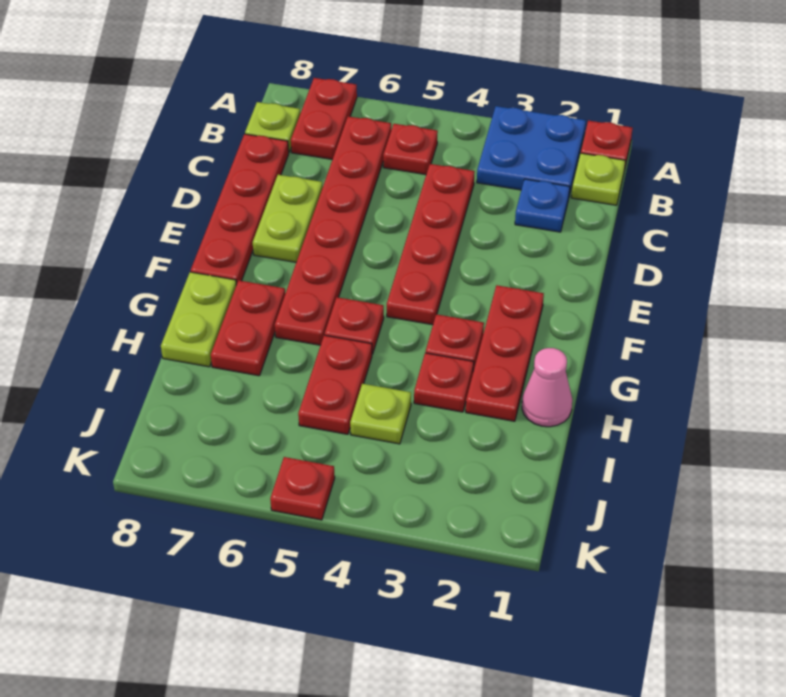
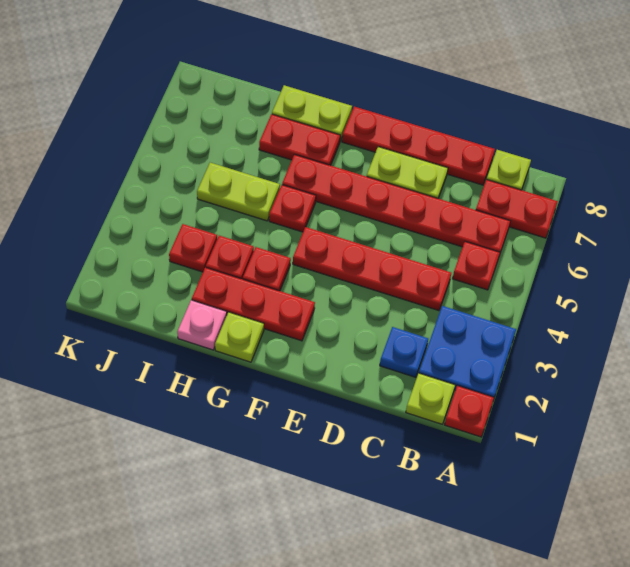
pink cone H1 level 1 -> pink plate H1 level 1
red plate H5:I5 level 1 -> lime plate H5:I5 level 1
lime plate I4 level 1 -> lime plate G1 level 1
red plate K5 level 1 -> red plate I3 level 1

